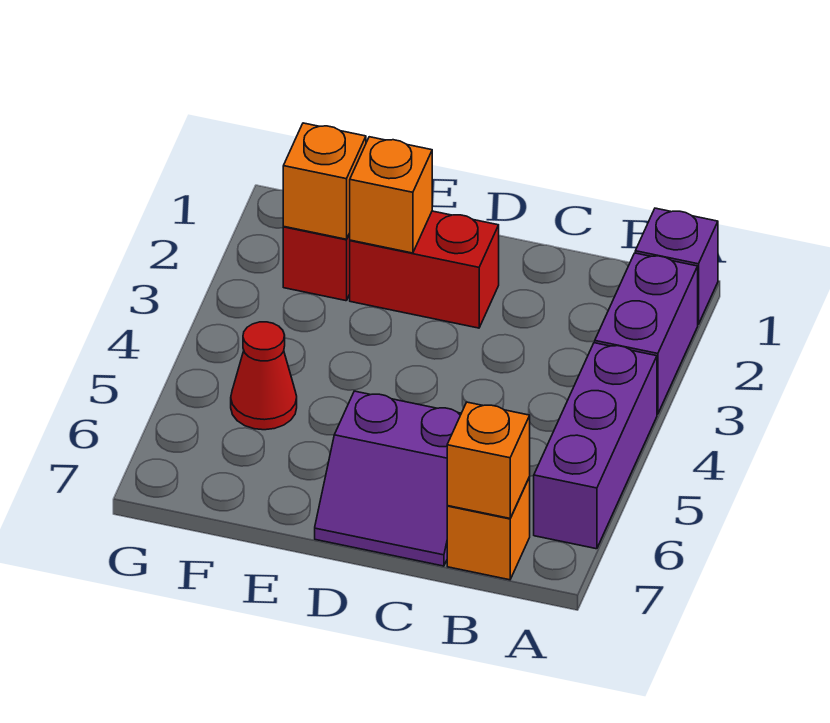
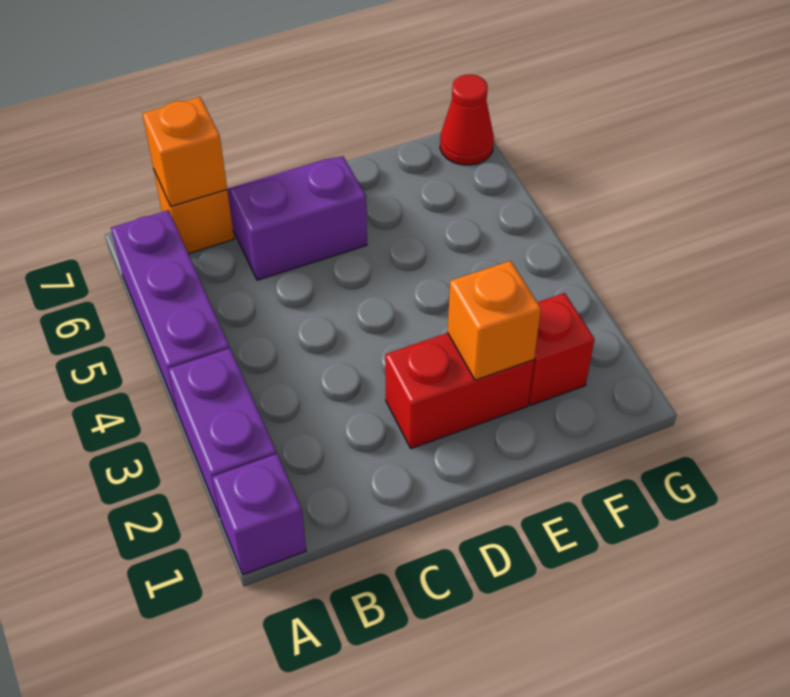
orange brick F2 level 2 -> none
red cone F5 level 1 -> red cone G7 level 1

